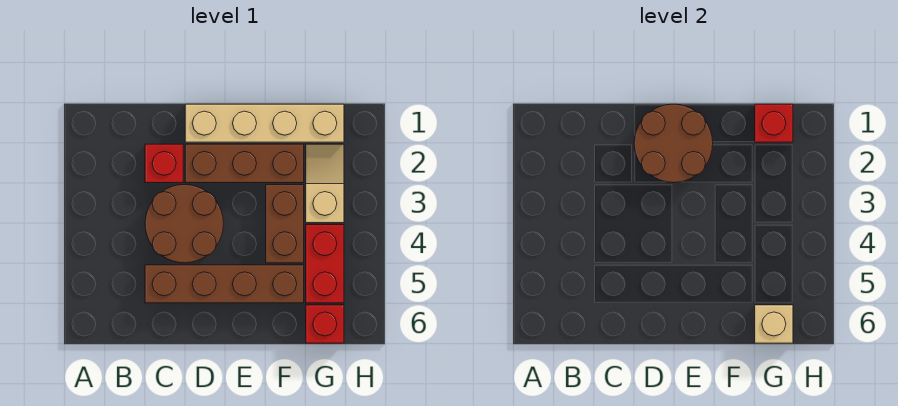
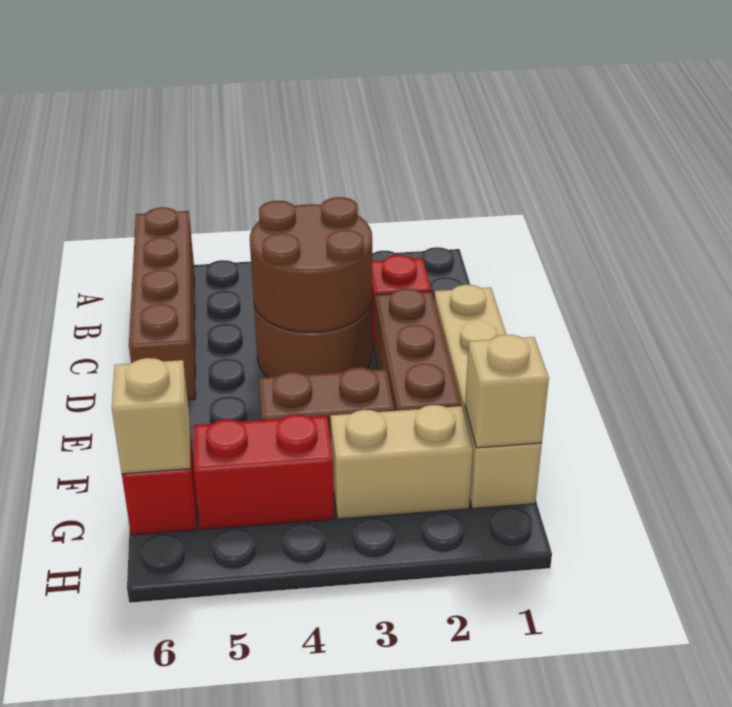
brown brick C5:F5 level 1 -> brown brick A6:D6 level 1
brown round brick D1:E2 level 2 -> brown round brick C3:D4 level 2
red brick G1 level 2 -> tan brick G1 level 2
tan slope G2:G3 level 1 top 3 -> tan brick G2:G3 level 1

